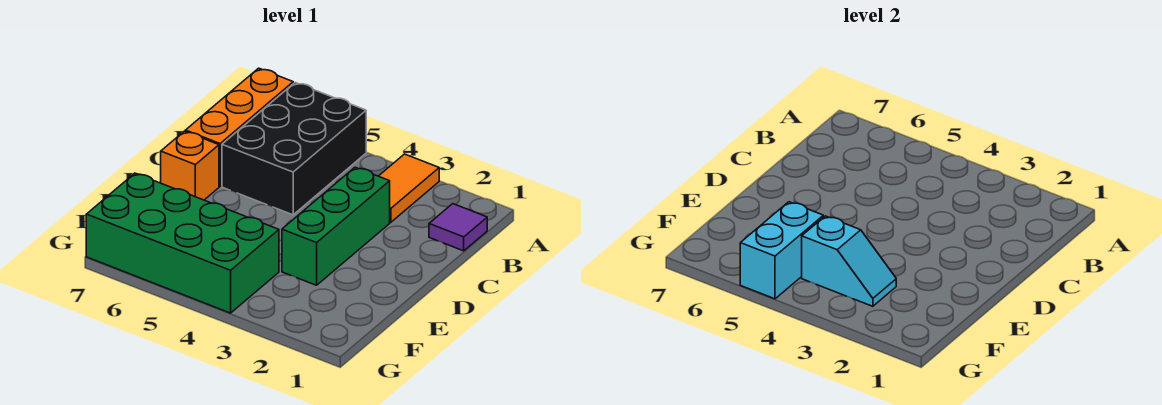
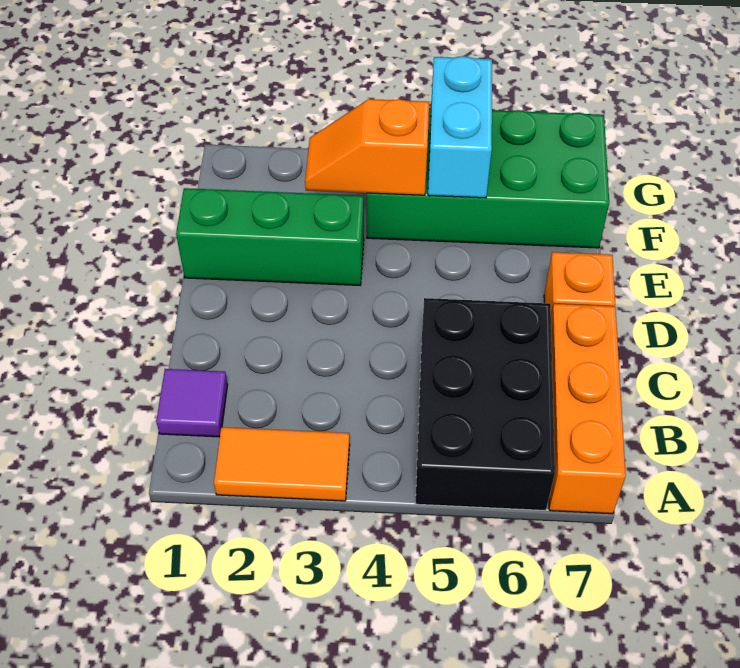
orange tile A3:B3 level 1 -> orange tile A2:A3 level 1
green brick C3:E3 level 1 -> green brick E1:E3 level 1
cyan slope F3:F4 level 2 top 4 -> orange slope F3:F4 level 2 top 4

